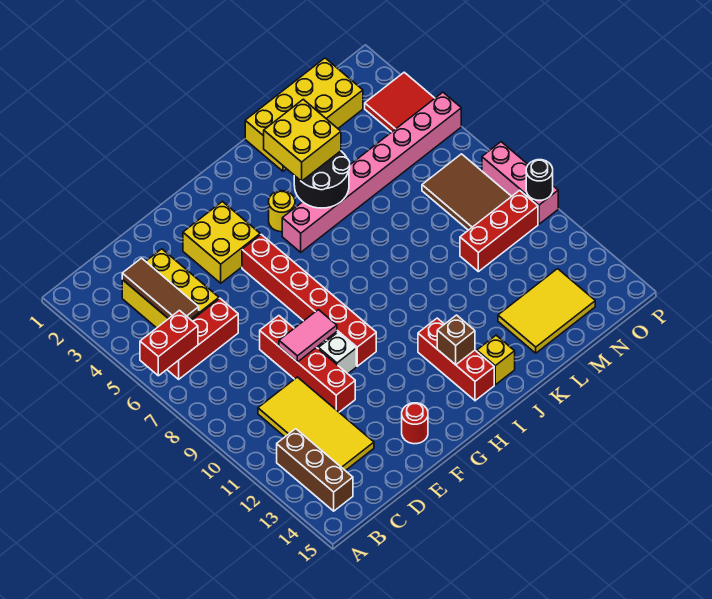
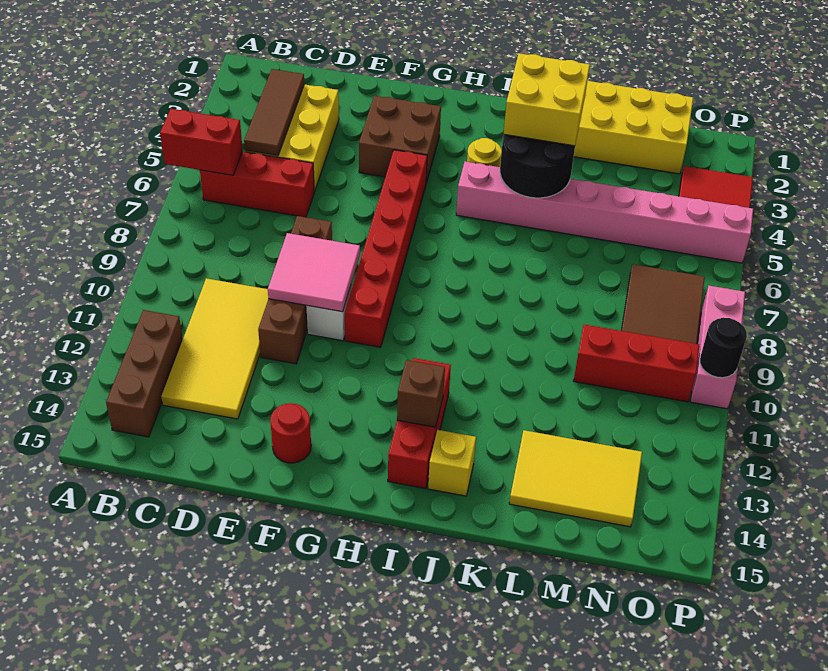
red brick E8:E11 level 1 -> brown brick E8:E11 level 1
pink tile E9:F9 level 2 -> pink tile E9:F10 level 2
yellow brick F3:G4 level 1 -> brown brick F3:G4 level 1

